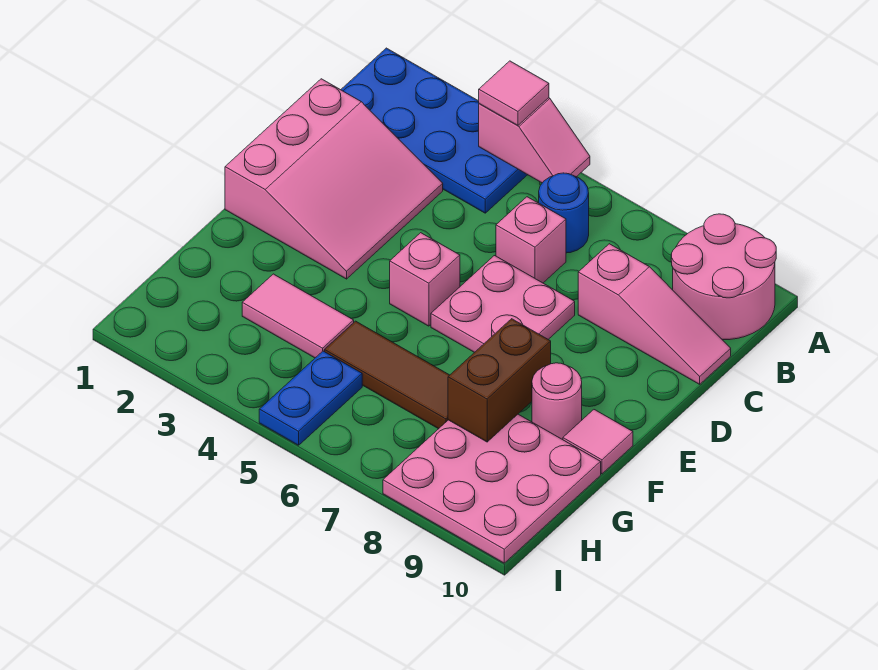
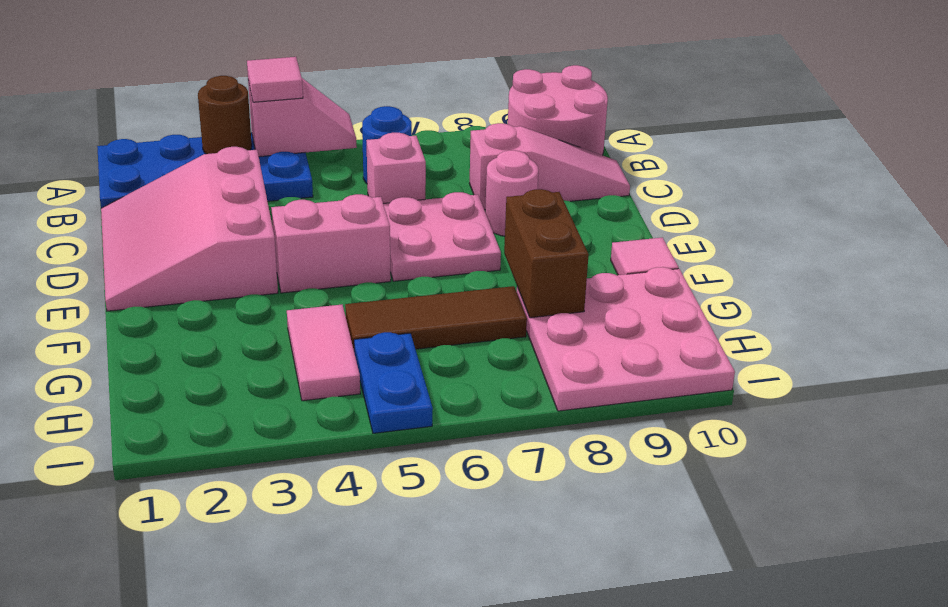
none -> brown round brick A3 level 2
pink slope C1:E3 level 1 top 1 -> pink slope C1:E3 level 1 top 3
pink brick E5 level 1 -> pink brick E4:E5 level 1
pink round brick F9 level 1 -> pink round brick D8 level 1
pink tile G3:G4 level 1 -> pink tile G4:H4 level 1

